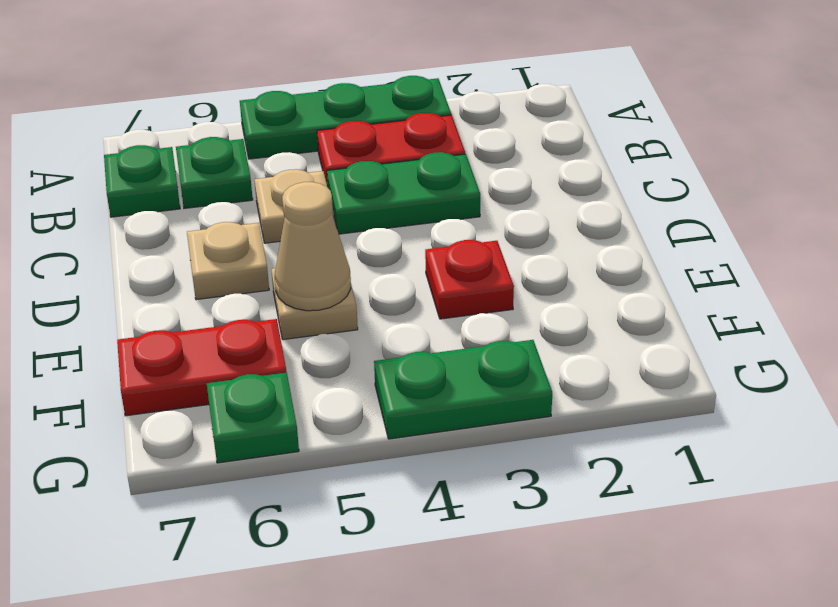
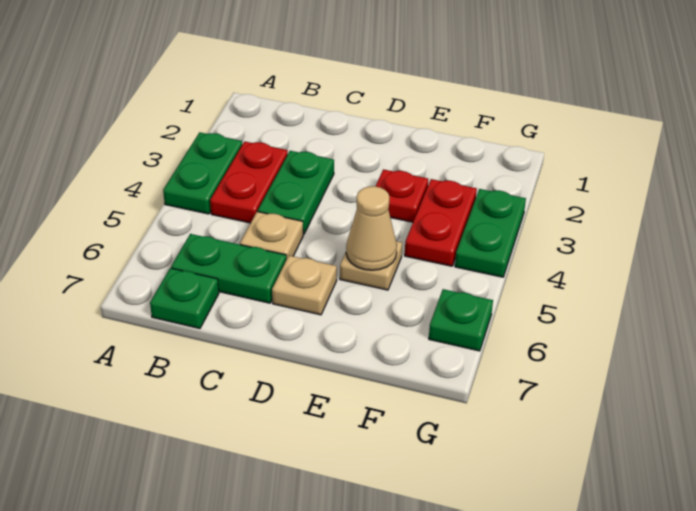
green plate A3:A5 level 1 -> green plate A3:A4 level 1
green plate B6 level 1 -> green plate B6:C6 level 1
red plate F6:F7 level 1 -> red plate F3:F4 level 1

